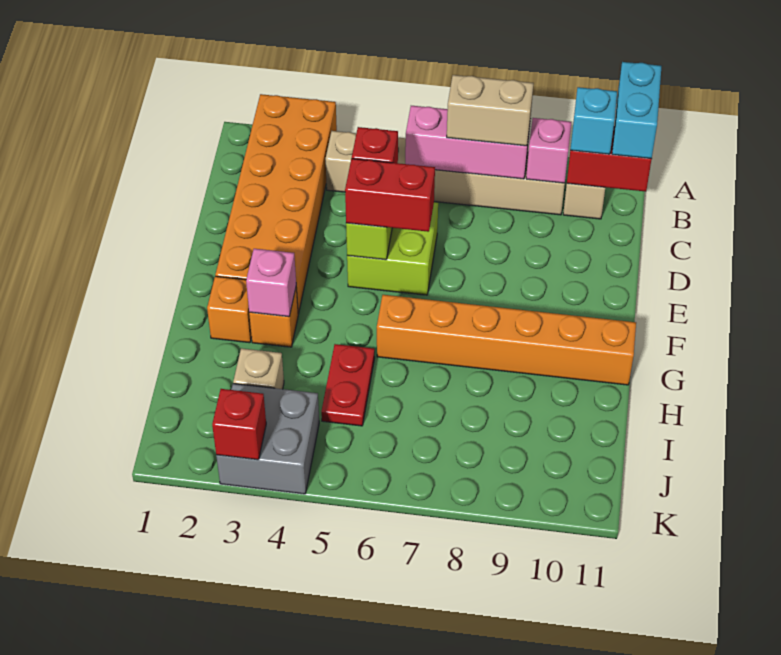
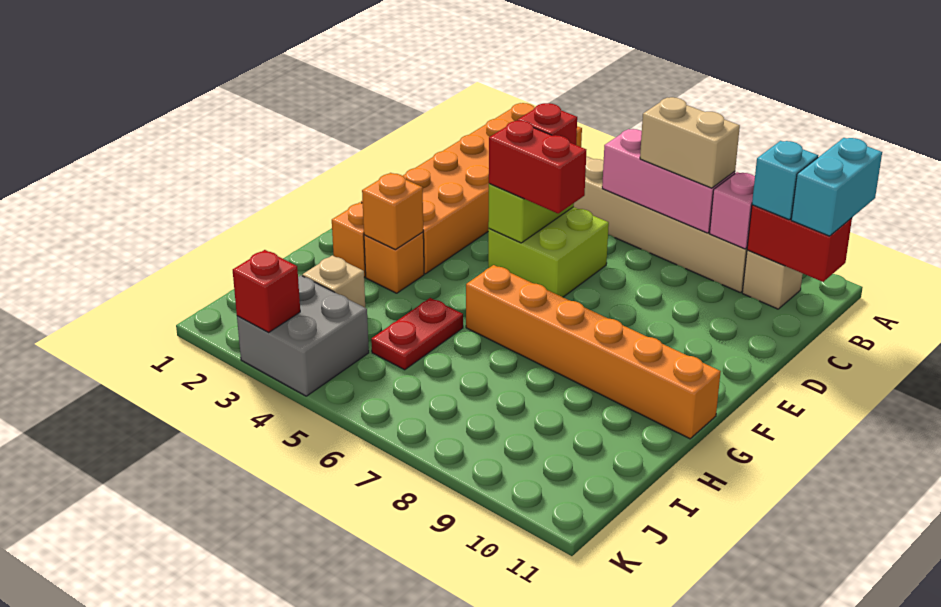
pink brick G3 level 2 -> orange brick G3 level 2

